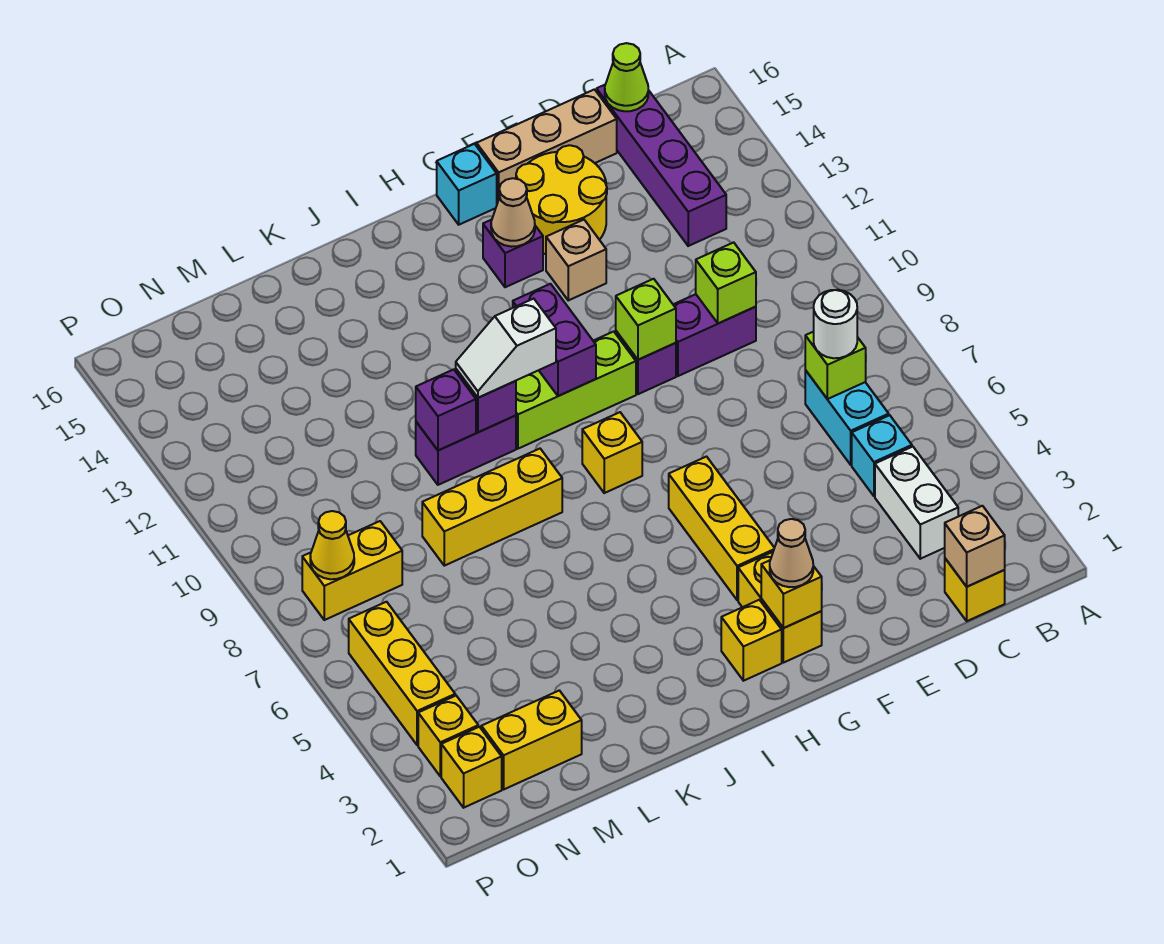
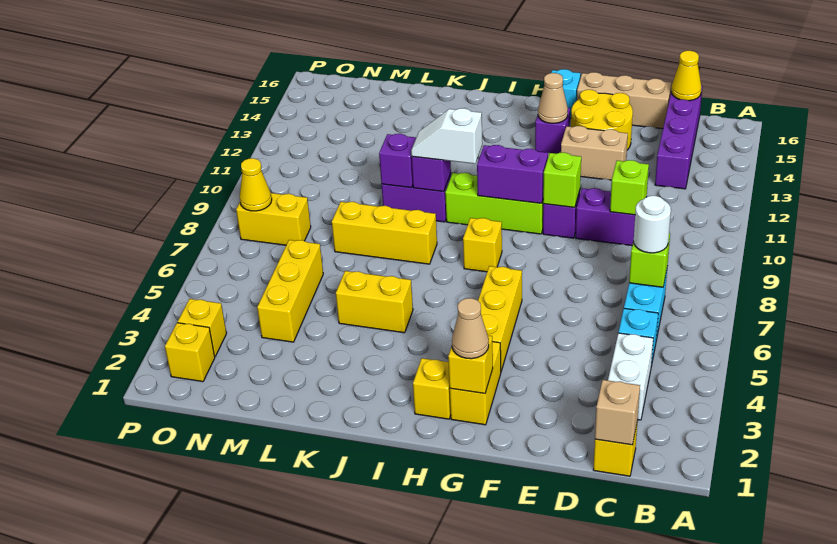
lime cone C16 level 2 -> yellow cone C16 level 2
tan brick F13 level 1 -> tan brick E13:F13 level 1
purple brick H10:H11 level 2 -> purple brick G10:H10 level 2
yellow brick M2:N2 level 1 -> yellow brick J5:K5 level 1
yellow brick O4:O6 level 1 -> yellow brick M4:M6 level 1

